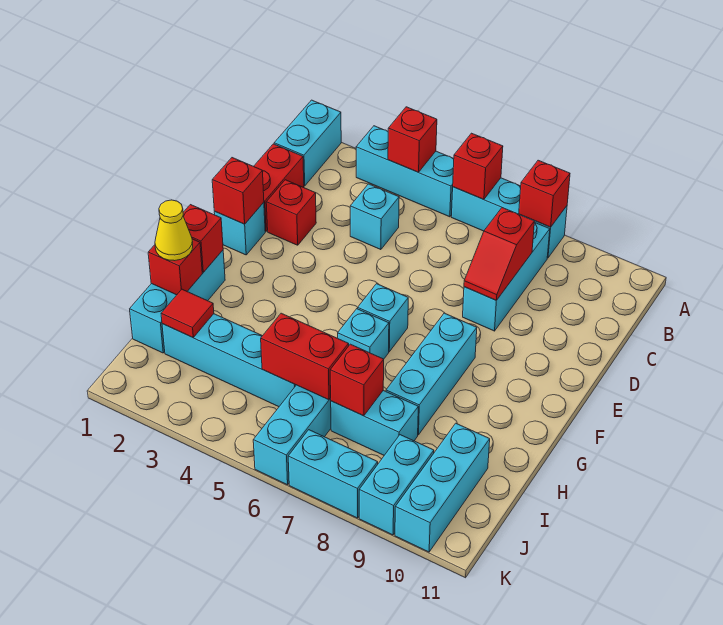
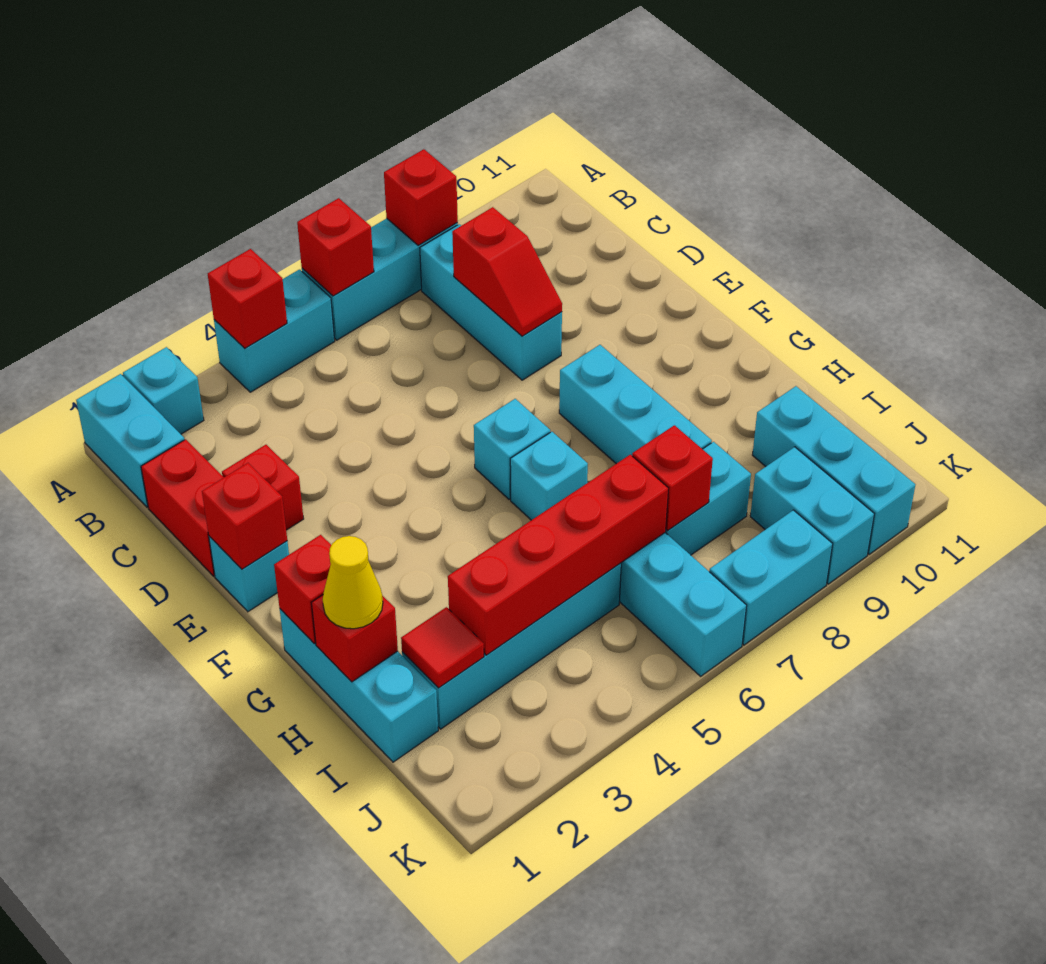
cyan brick A3:A5 level 1 -> cyan brick A4:A5 level 1
cyan brick C4 level 1 -> cyan brick A2 level 1
red brick I5:I6 level 2 -> red brick I3:I6 level 2

